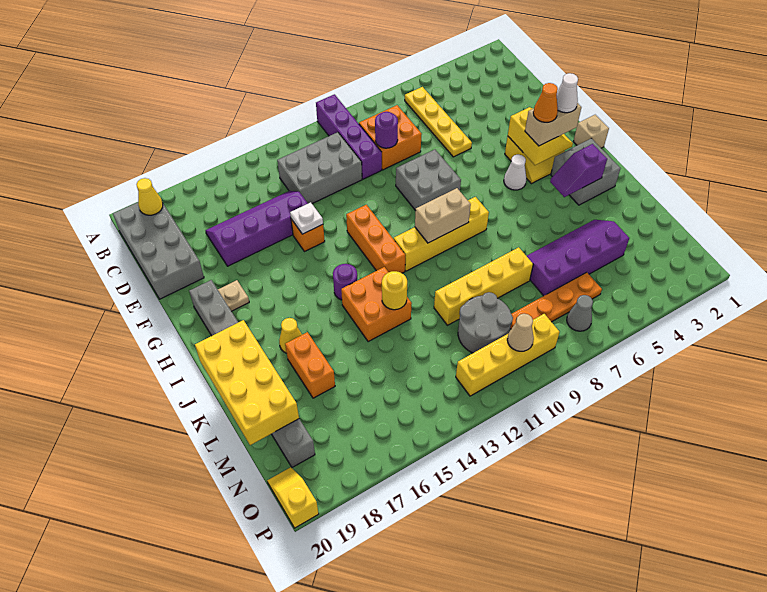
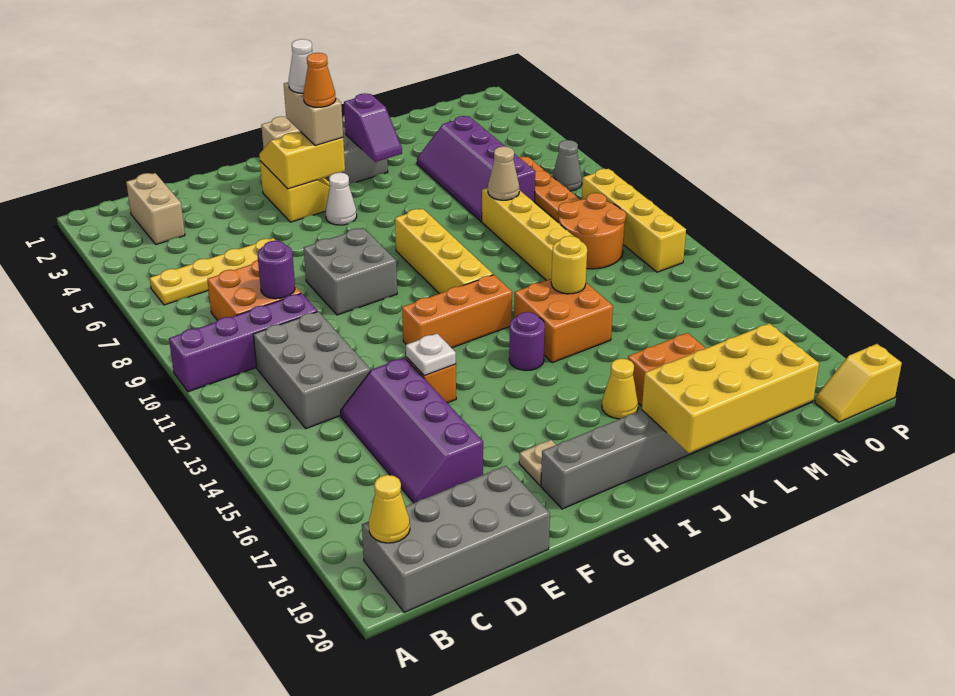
tan brick I9:I10 level 2 -> tan brick C2:C3 level 1
grey round brick M10:N11 level 1 -> orange round brick M10:N11 level 1
tan cone O10 level 2 -> tan cone L8 level 2

